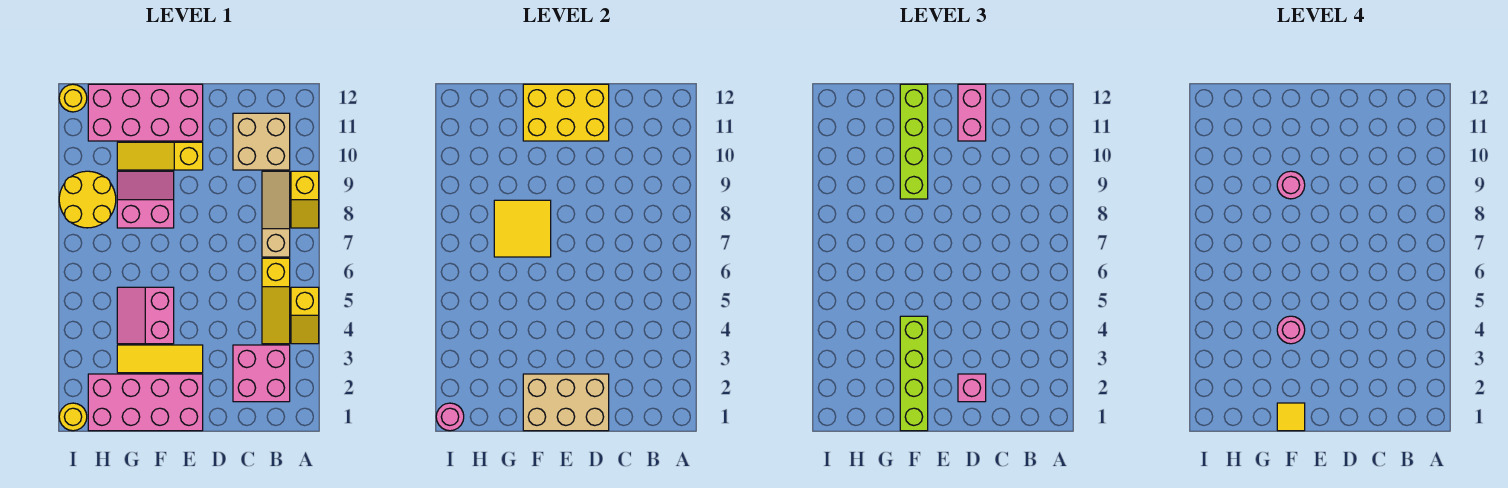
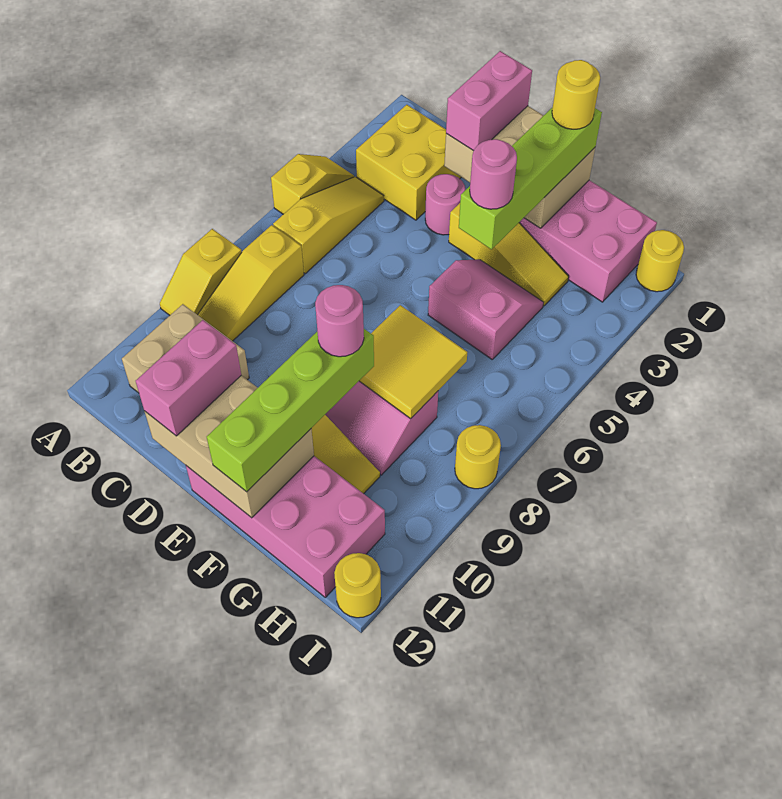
yellow slope A8:A9 level 1 top 9 -> yellow slope A8:A9 level 1 top 8
pink brick B2:C3 level 1 -> yellow brick B2:C3 level 1
tan slope B7:B9 level 1 top 7 -> yellow slope B7:B9 level 1 top 7
pink brick D2 level 3 -> pink brick D1:D2 level 3
yellow brick D11:F12 level 2 -> tan brick D11:F12 level 2
yellow tile E3:G3 level 1 -> yellow slope E3:G3 level 1 top E
yellow tile F1 level 4 -> yellow round brick F1 level 4
pink slope F4:G5 level 1 top F -> pink slope F4:G5 level 1 top 5
yellow round brick H8:I9 level 1 -> yellow round brick I8 level 1
pink round brick I1 level 2 -> pink round brick D3 level 1

